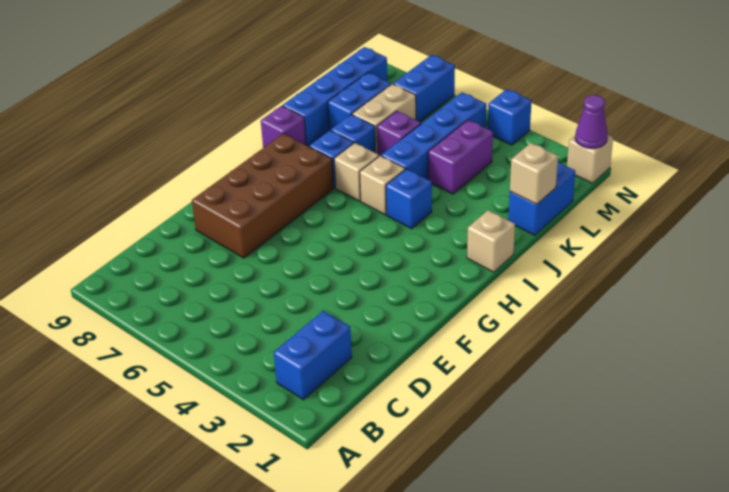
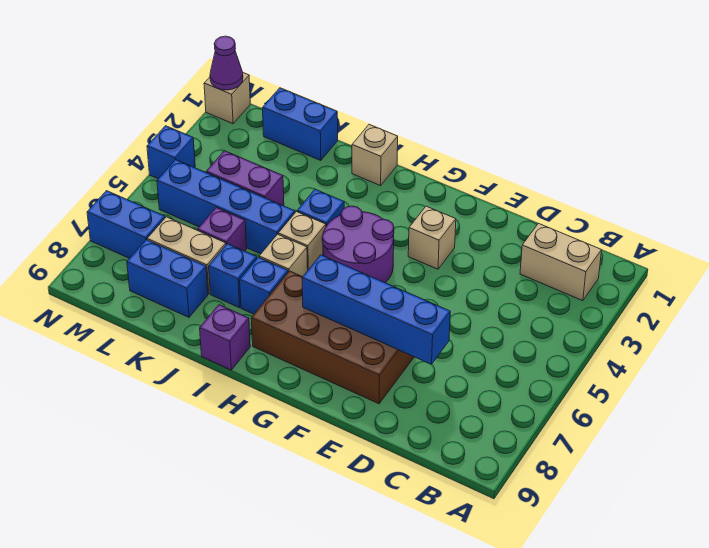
blue brick B2:C2 level 1 -> tan brick B2:C2 level 1
none -> purple round brick G4:H5 level 1
blue brick J9:M9 level 1 -> blue brick D7:G7 level 2
tan brick K1 level 2 -> tan brick F3 level 1

